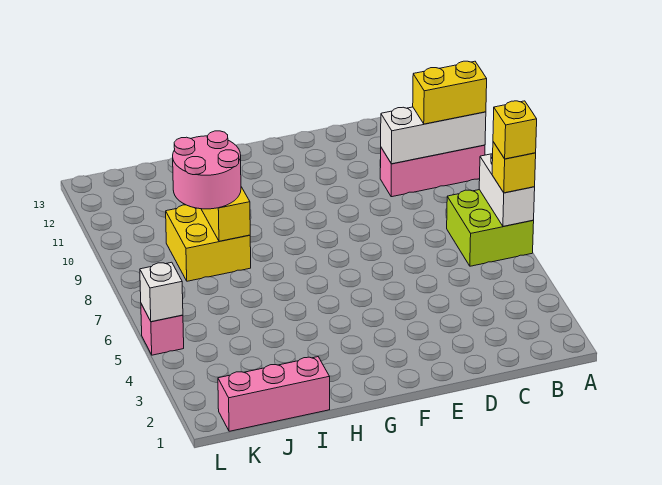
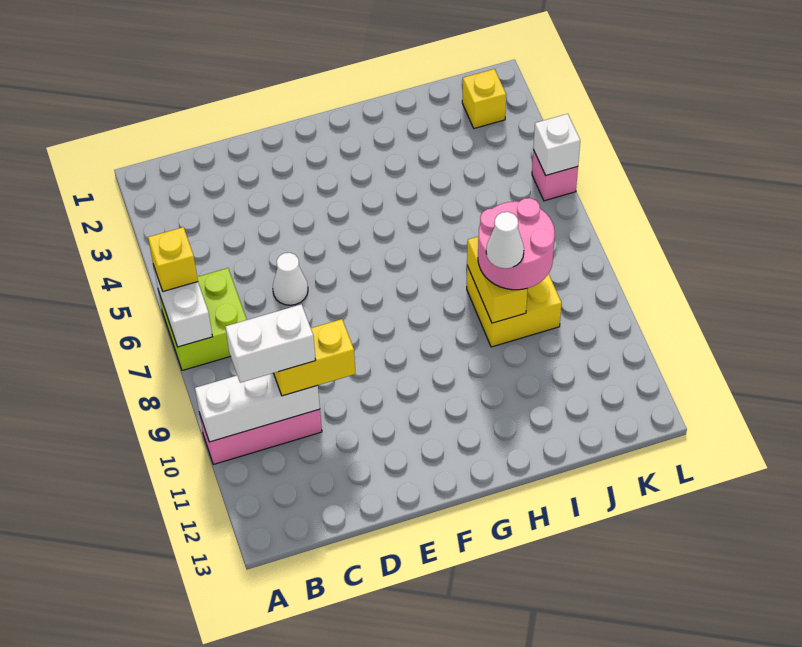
yellow brick A6 level 4 -> yellow brick K2 level 1
yellow brick A10:B10 level 3 -> yellow brick C10:D10 level 3
none -> white brick B10:C10 level 4
none -> white cone D6 level 1
pink brick I1:K1 level 1 -> none
none -> white cone I9 level 4

